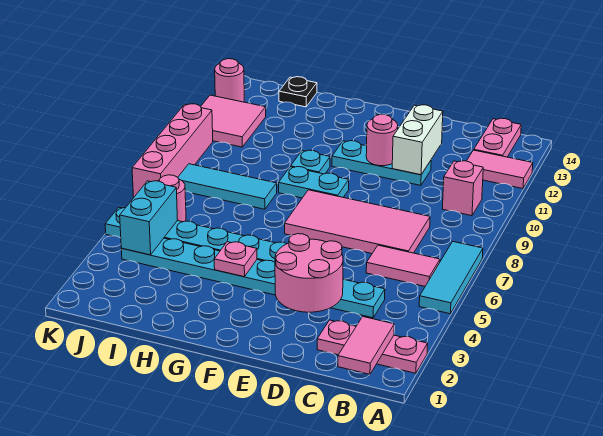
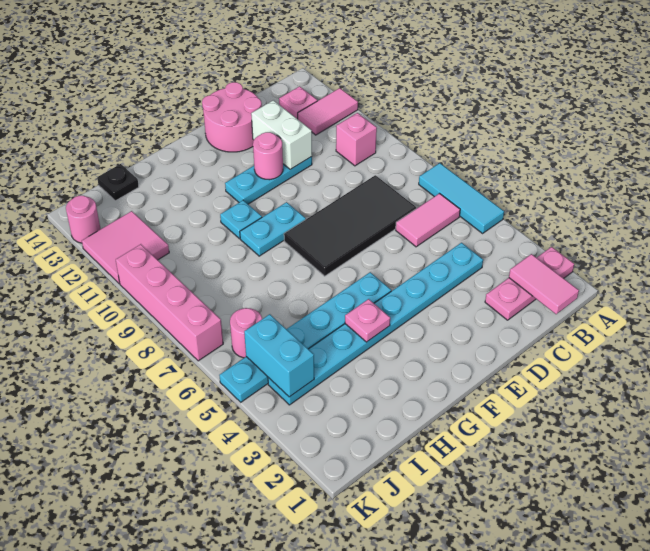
pink plate B13:B14 level 1 -> pink plate B13 level 1
pink tile C7:F8 level 1 -> black tile C7:F8 level 1
pink round brick D3:E4 level 2 -> pink round brick D13:E14 level 1
cyan tile H8:J8 level 1 -> none

